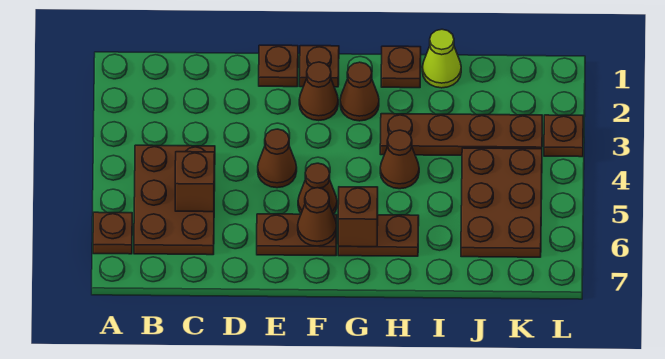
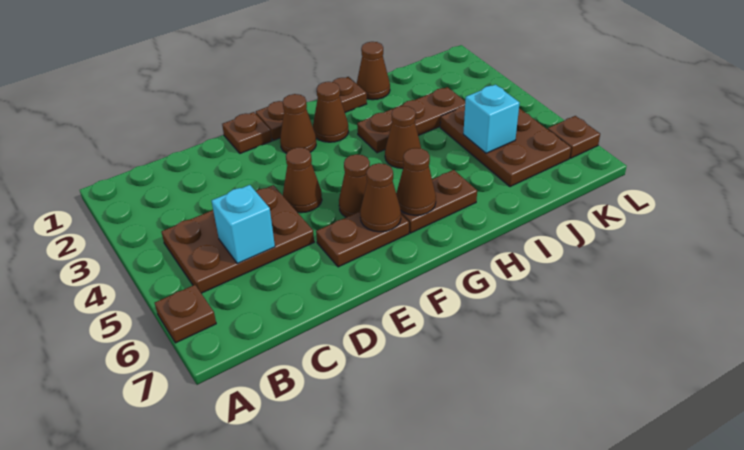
brown plate B4:C6 level 1 -> brown plate B4:D5 level 1
brown brick C5 level 2 -> cyan brick C5 level 2
brown brick G6 level 2 -> brown cone G6 level 2
brown plate H3:K3 level 1 -> brown plate H3:J3 level 1
lime cone I1 level 1 -> brown cone I1 level 1
none -> cyan brick J5 level 2
brown plate L3 level 1 -> brown plate L6 level 1

